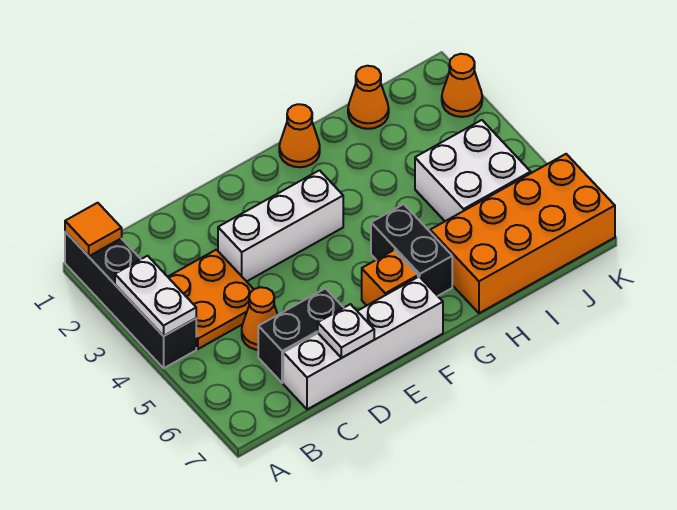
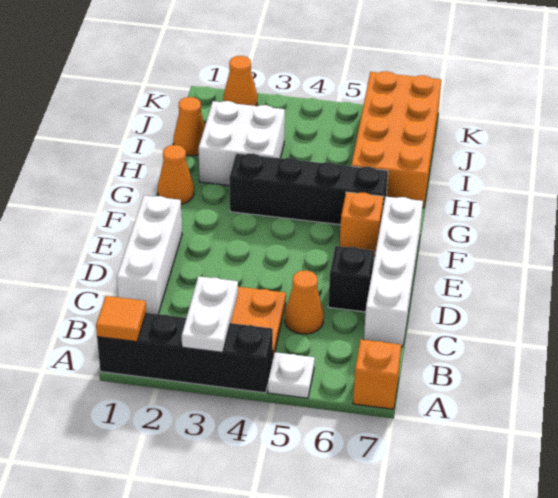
white plate A3:A4 level 2 -> white plate A3:B3 level 2
none -> orange brick A7 level 1
black brick C6:D6 level 1 -> black brick D6 level 1
white brick D3:F3 level 1 -> white brick C1:E1 level 1
white plate D7 level 2 -> white plate A5 level 1
black brick G5:G6 level 1 -> black brick G3:G6 level 1
white brick I4:J5 level 1 -> white brick H2:I3 level 1

